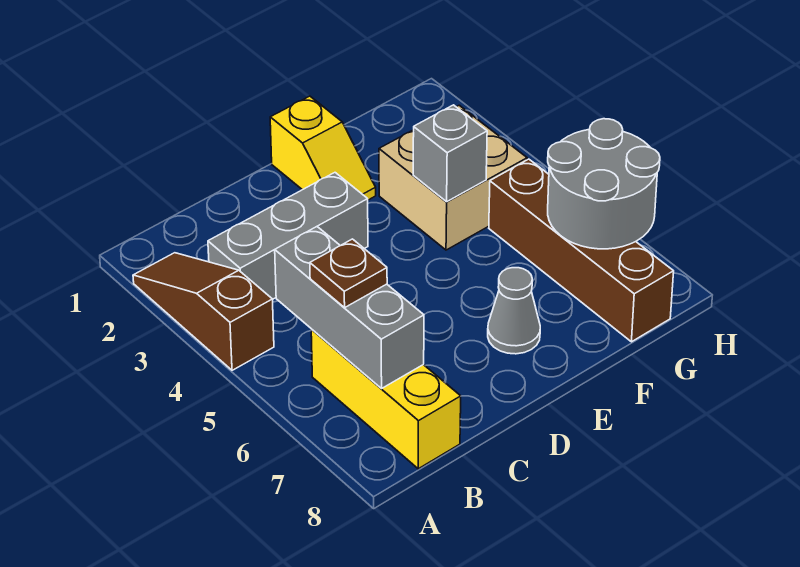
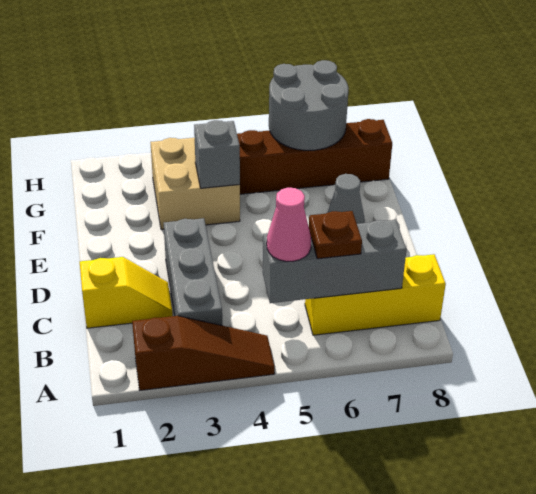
brown slope A2:A4 level 1 top 4 -> brown slope A2:A4 level 1 top 2
none -> pink cone B5 level 3
yellow slope E1:E2 level 1 top 1 -> yellow slope C1:C2 level 1 top 1

